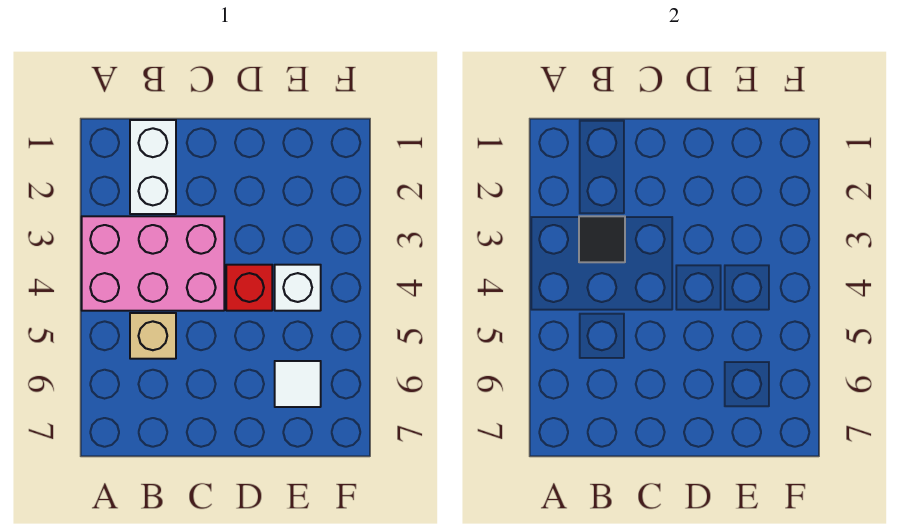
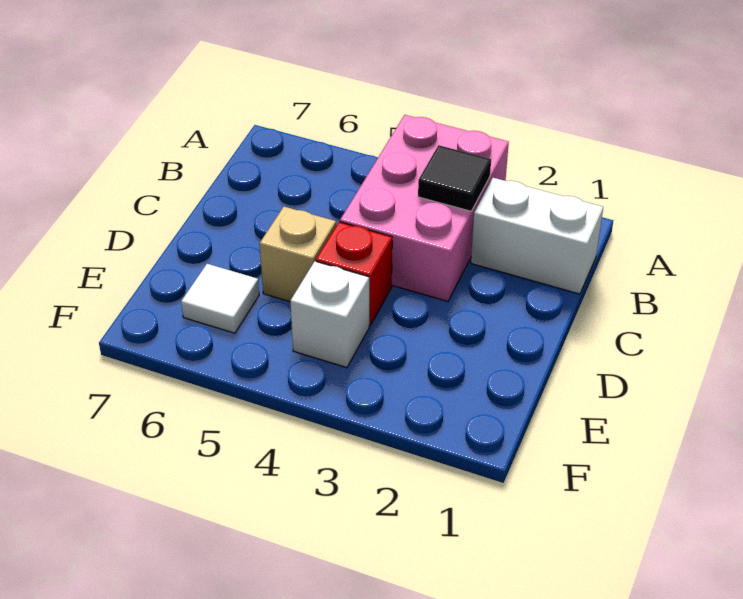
tan brick B5 level 1 -> tan brick D5 level 1

